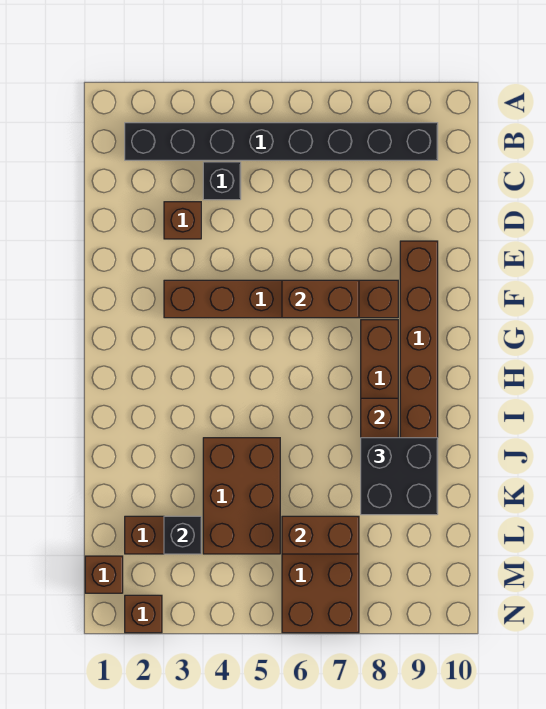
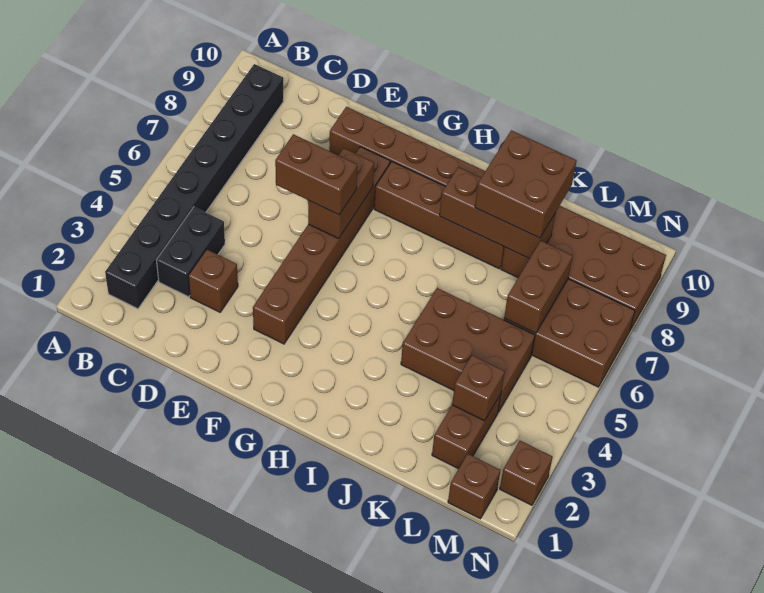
black brick C4 level 1 -> black brick C3:C4 level 1
none -> brown brick E6:F6 level 3
black brick J8:K9 level 3 -> brown brick J8:K9 level 3
none -> brown brick K8:N9 level 1
black brick L3 level 2 -> brown brick L3 level 2

